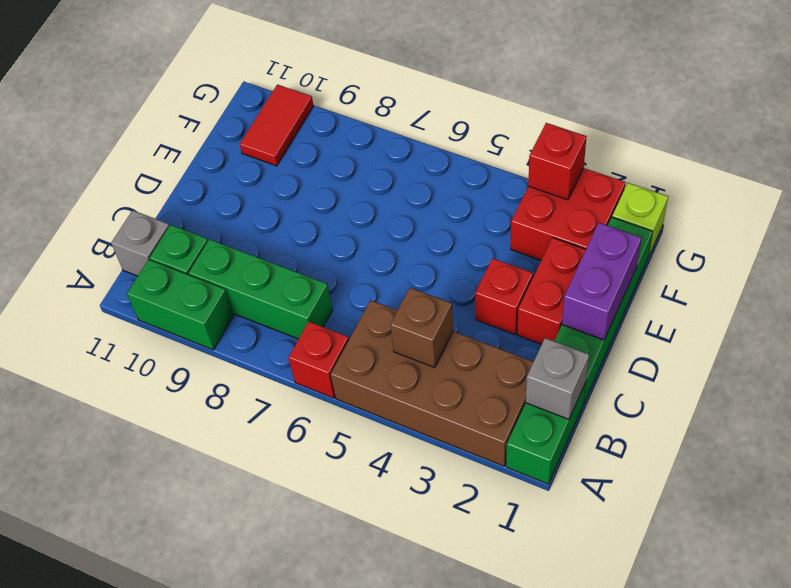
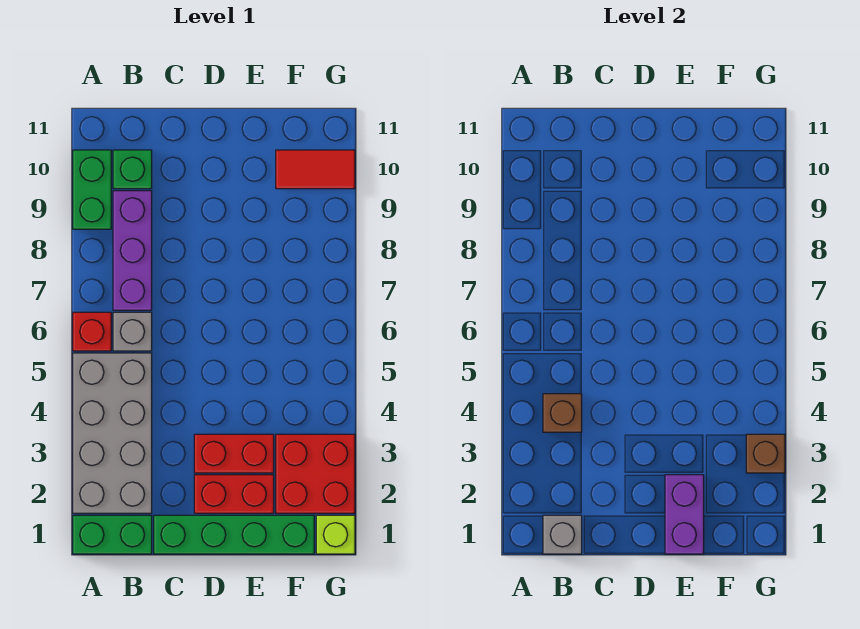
brown brick A2:B5 level 1 -> grey brick A2:B5 level 1
green brick B7:B9 level 1 -> purple brick B7:B9 level 1
grey brick B11 level 1 -> grey brick B6 level 1
purple brick D1:E1 level 2 -> purple brick E1:E2 level 2
red brick D3 level 1 -> red brick D3:E3 level 1
red brick G3 level 2 -> brown brick G3 level 2

